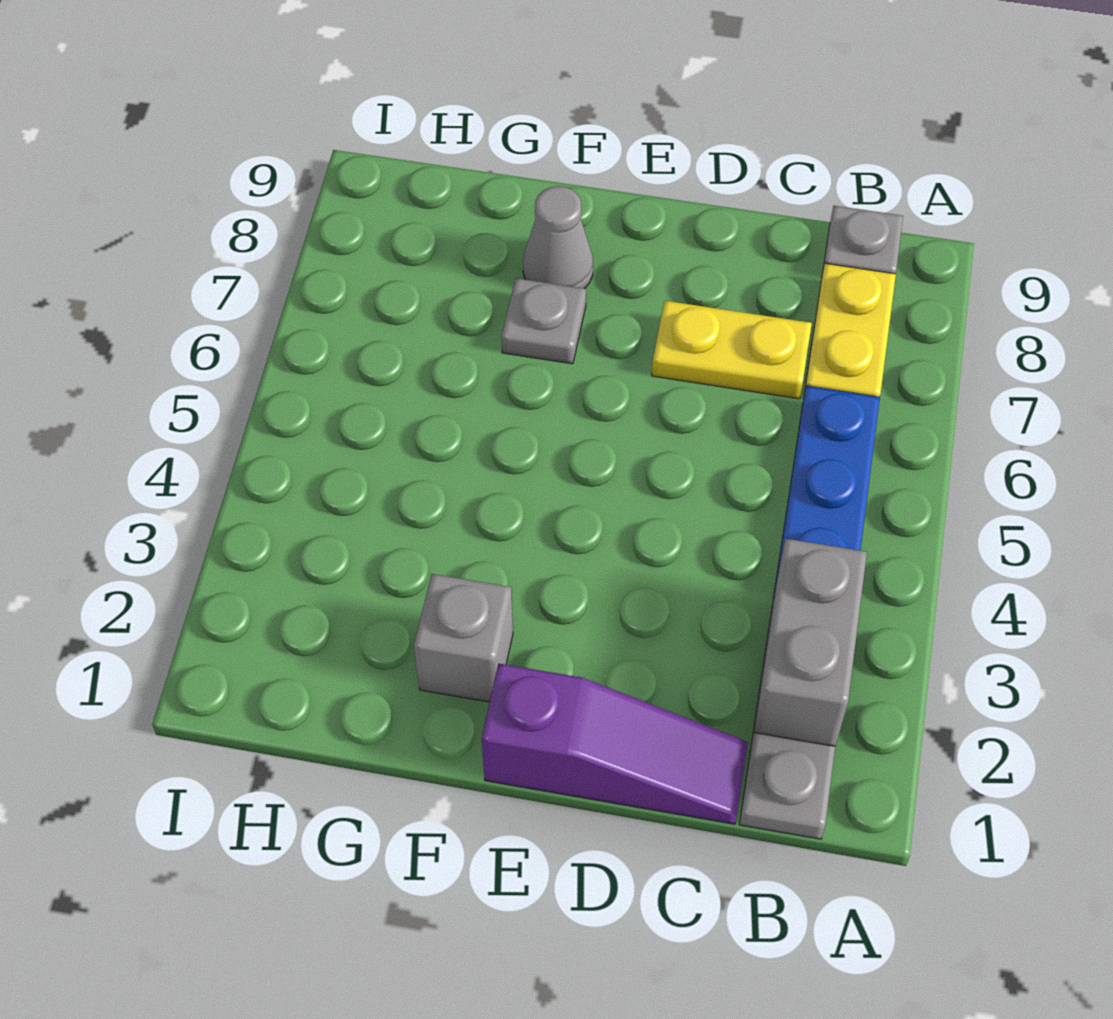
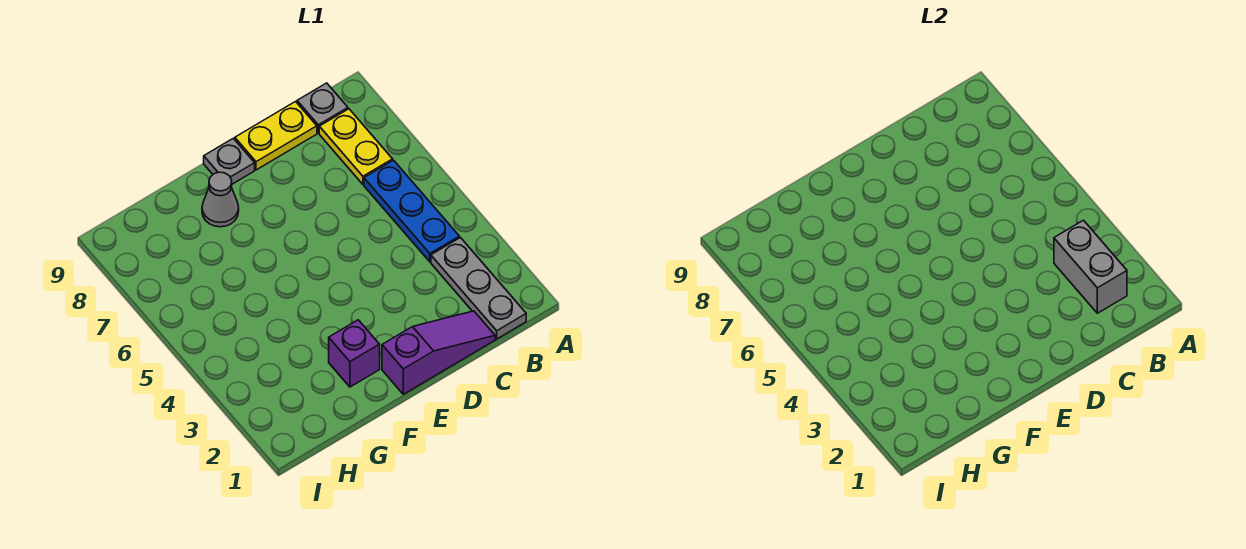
yellow plate C7:D7 level 1 -> yellow plate C9:D9 level 1
grey brick F2 level 1 -> purple brick F2 level 1
grey plate F7 level 1 -> grey plate E9 level 1

